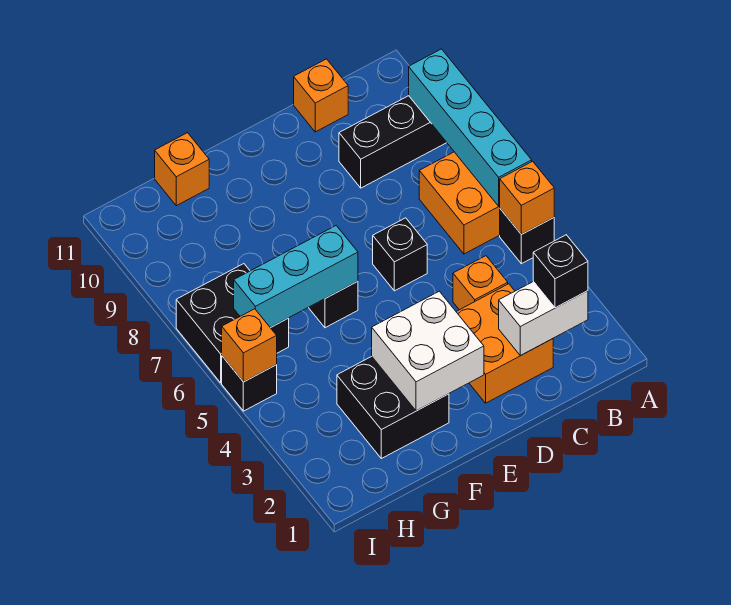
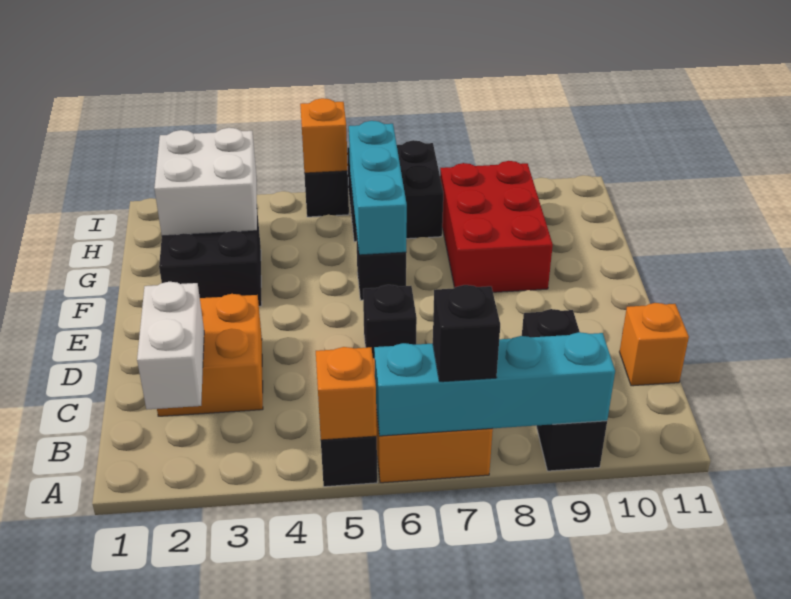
black brick B2 level 3 -> black brick A7 level 3
orange brick C4 level 1 -> none
white brick E2:F3 level 2 -> white brick G2:H3 level 2
none -> red brick F8:H9 level 1
orange brick G11 level 1 -> none

